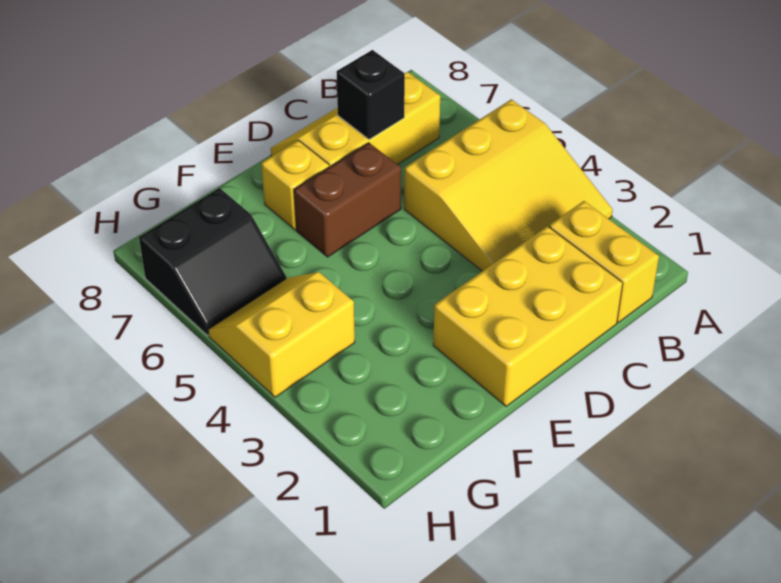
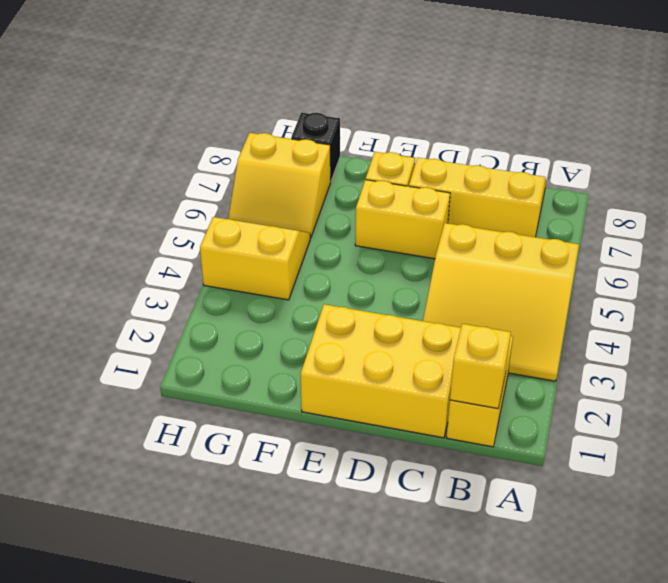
none -> yellow brick B1 level 2
black brick C7 level 2 -> black brick G8 level 1
brown brick D6:E6 level 1 -> yellow brick D6:E6 level 1
black slope G6:H7 level 1 top 7 -> yellow slope G6:H7 level 1 top 7

